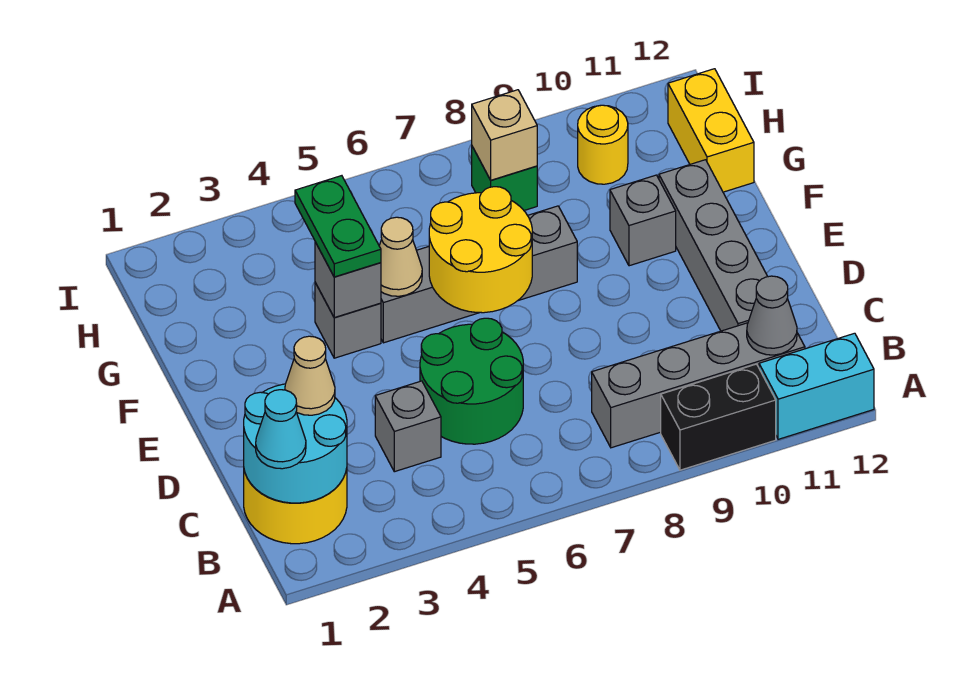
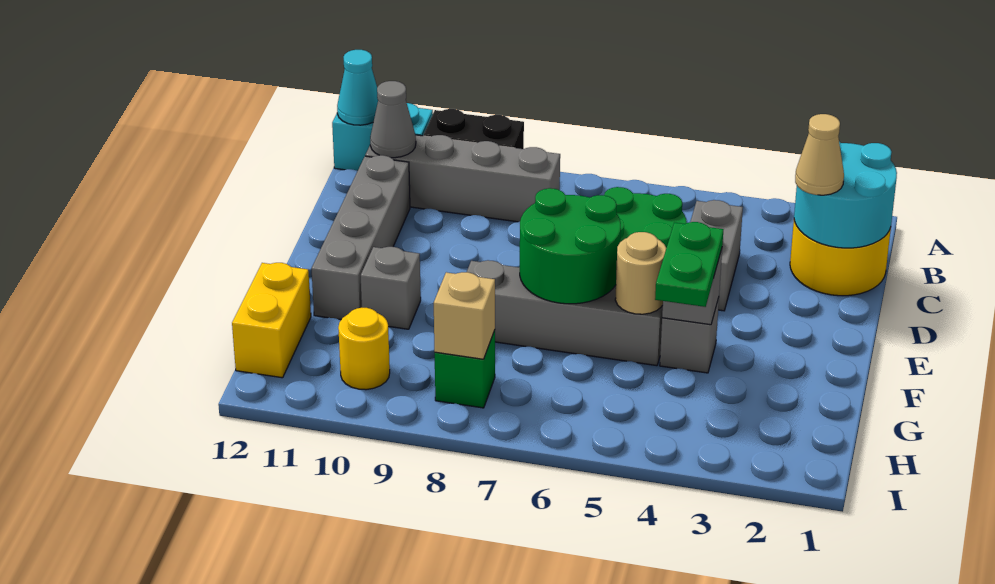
cyan cone B1 level 3 -> cyan cone A12 level 2
grey brick C4 level 1 -> grey brick C4:D4 level 1
yellow round brick E6:F7 level 2 -> green round brick E6:F7 level 2
tan cone F5 level 2 -> tan round brick F5 level 2

